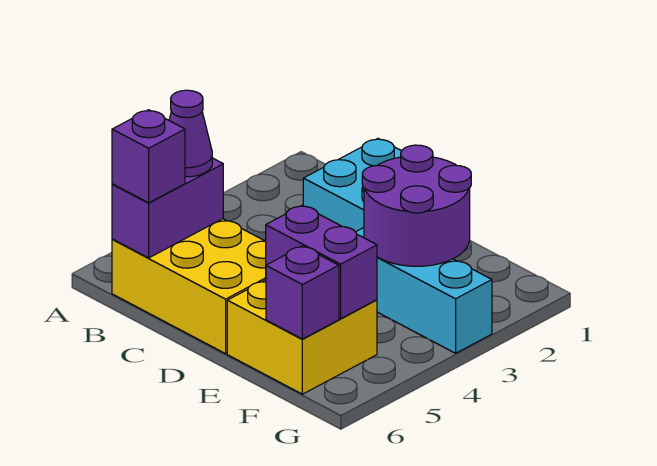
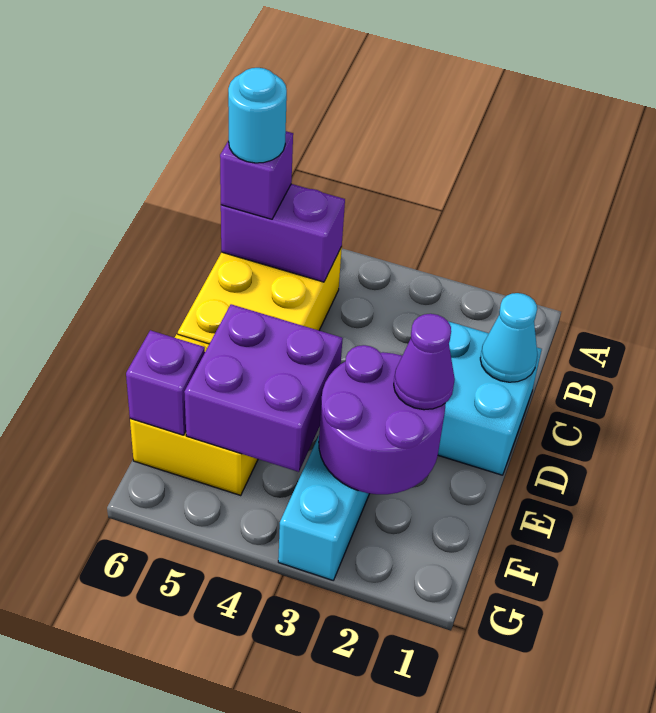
purple cone B5 level 3 -> purple cone E2 level 3
none -> cyan round brick B6 level 4
none -> cyan cone C1 level 2
purple brick E5:F5 level 2 -> purple brick E4:F5 level 2

